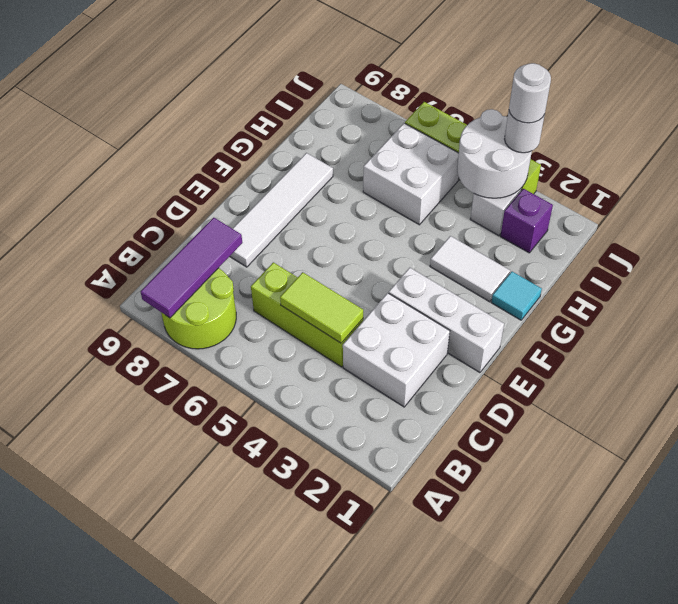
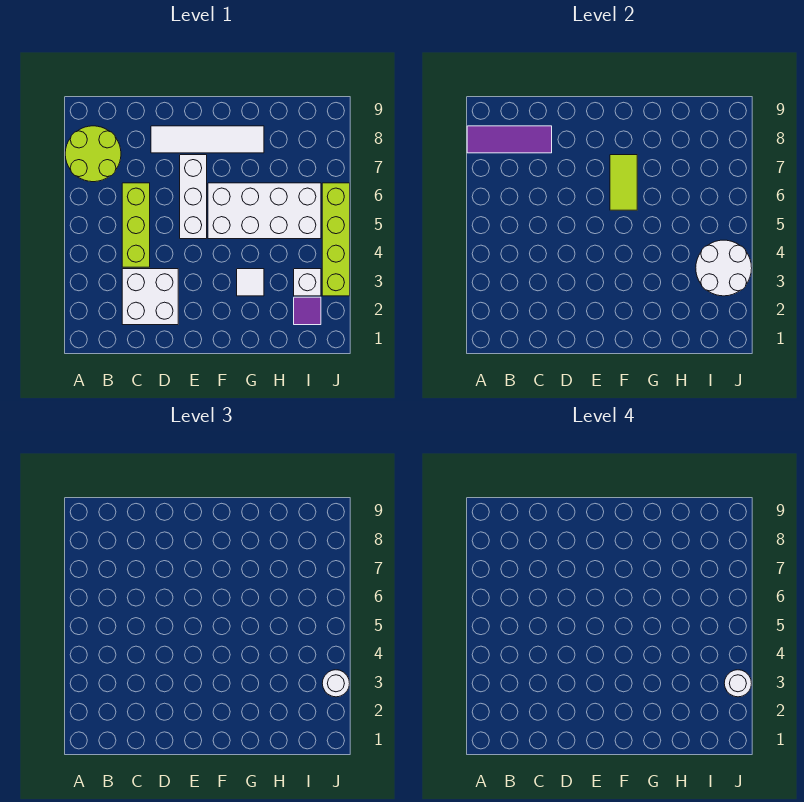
lime tile C4:C5 level 2 -> lime tile F6:F7 level 2
white brick E1:E3 level 1 -> white brick E5:E7 level 1
cyan tile G1 level 1 -> none
white tile G2:G3 level 1 -> white tile G3 level 1
white brick H5:I6 level 1 -> white brick F5:I6 level 1
purple brick I2 level 1 -> purple tile I2 level 1

